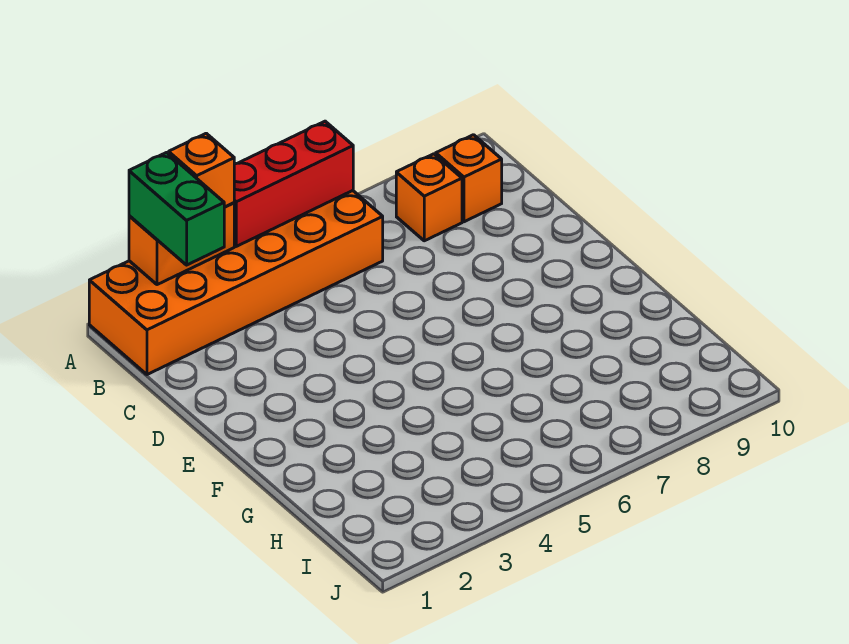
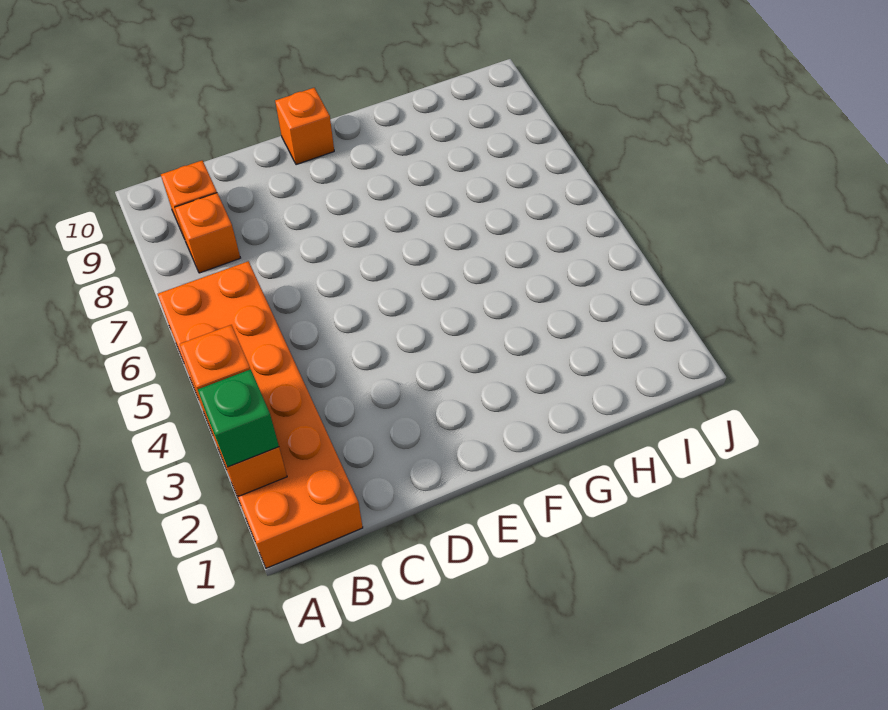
green brick A2:B2 level 3 -> green brick A2 level 3
red brick A4:A6 level 2 -> none
none -> orange brick E10 level 1

